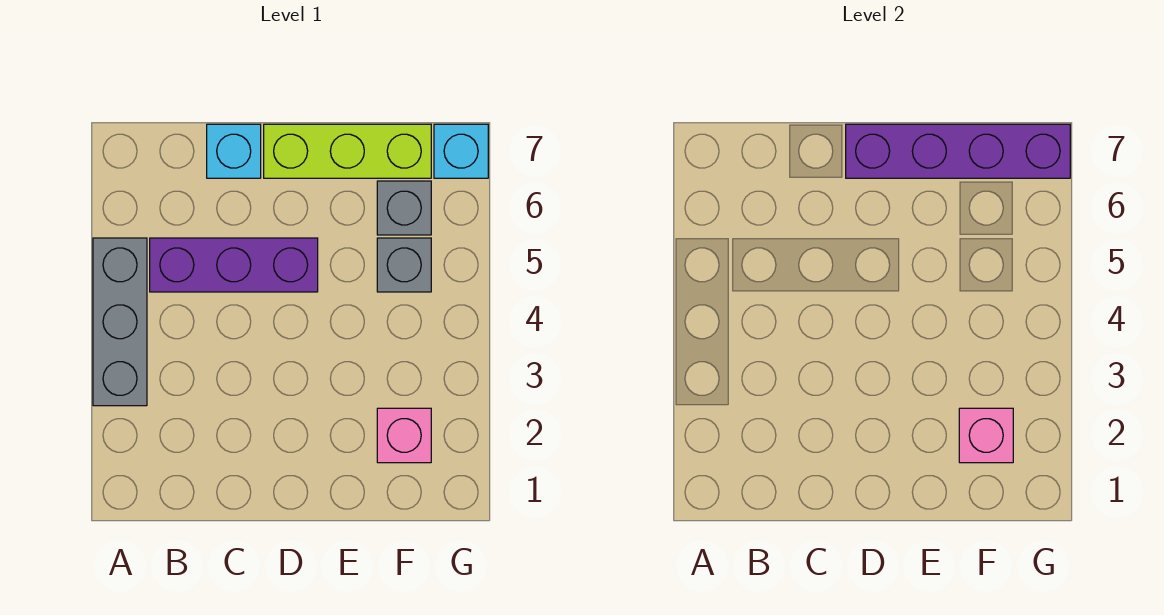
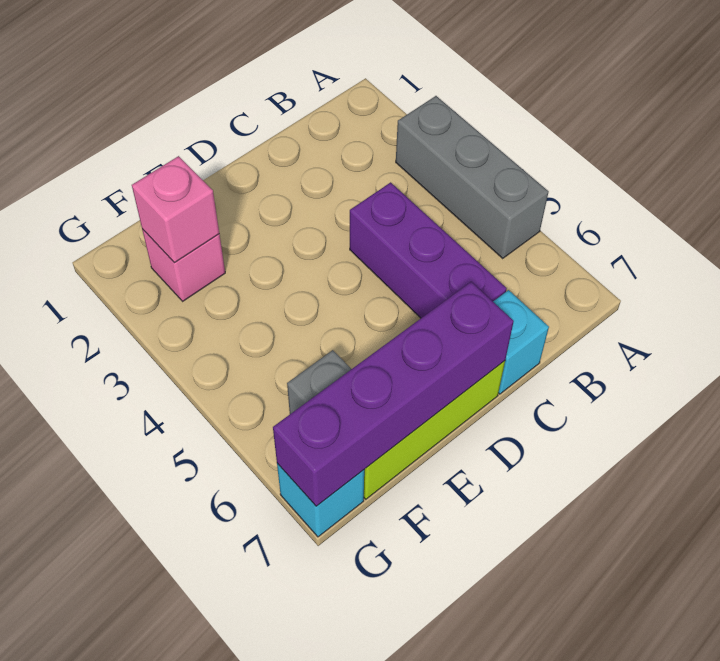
purple brick B5:D5 level 1 -> purple brick C4:C6 level 1
grey brick F5 level 1 -> none

